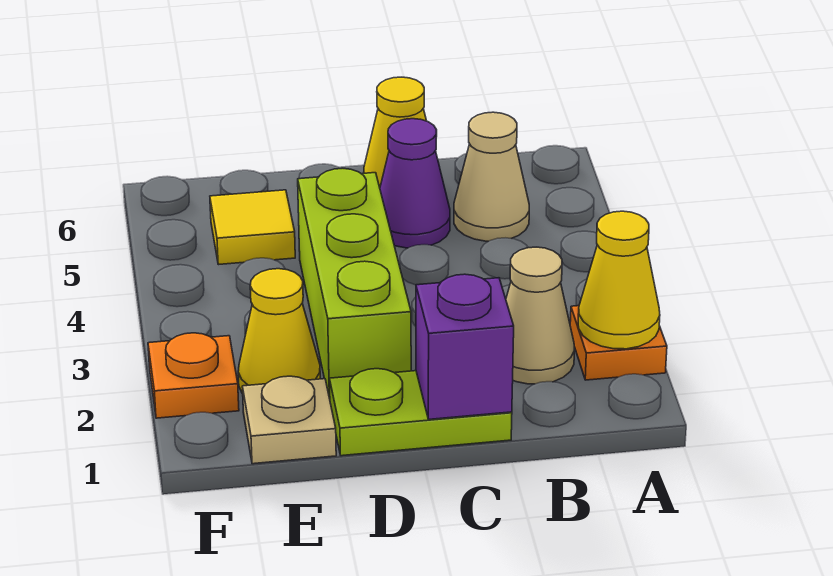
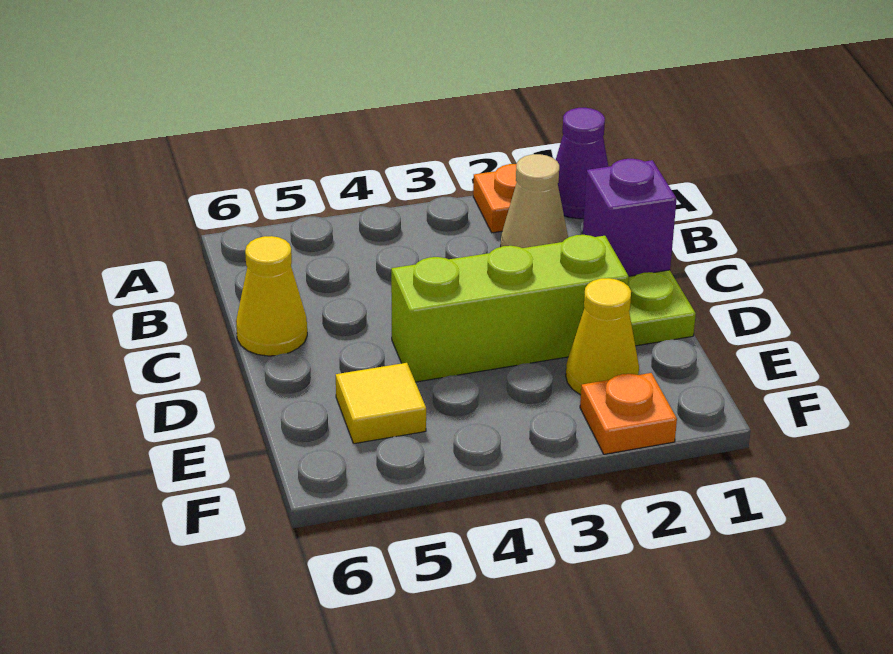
yellow cone A2 level 2 -> none
tan cone B5 level 1 -> none
purple cone C5 level 1 -> purple cone A1 level 1
tan plate E1 level 1 -> none

